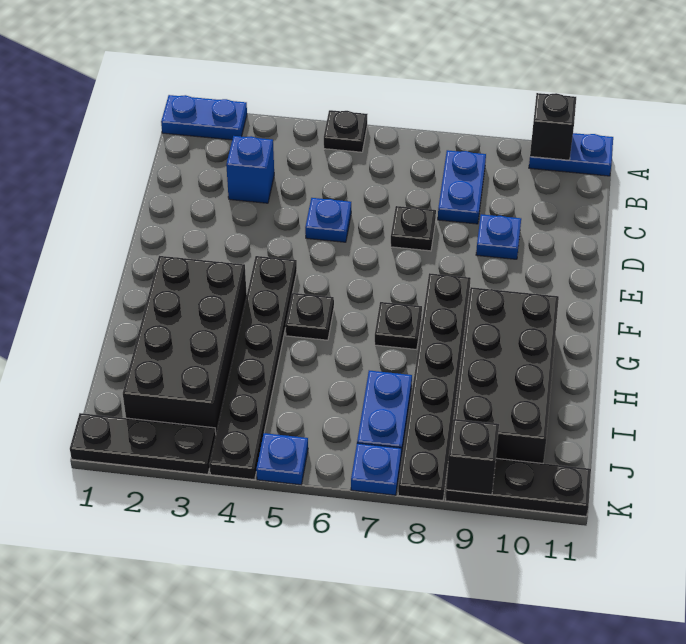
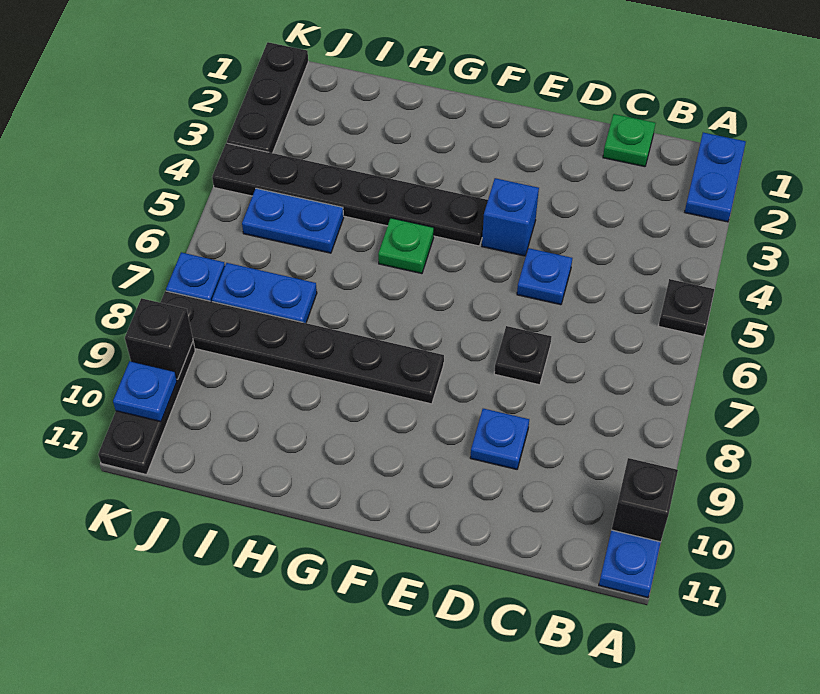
blue plate B8:C8 level 1 -> blue plate I5:J5 level 1
none -> green plate C1 level 1
blue brick C3 level 1 -> blue brick E4 level 1
black brick G2:J3 level 1 -> none
black plate G5 level 1 -> green plate G5 level 1
black plate G7 level 1 -> none
black brick G9:J10 level 1 -> none
blue plate K5 level 1 -> blue plate K10 level 2

